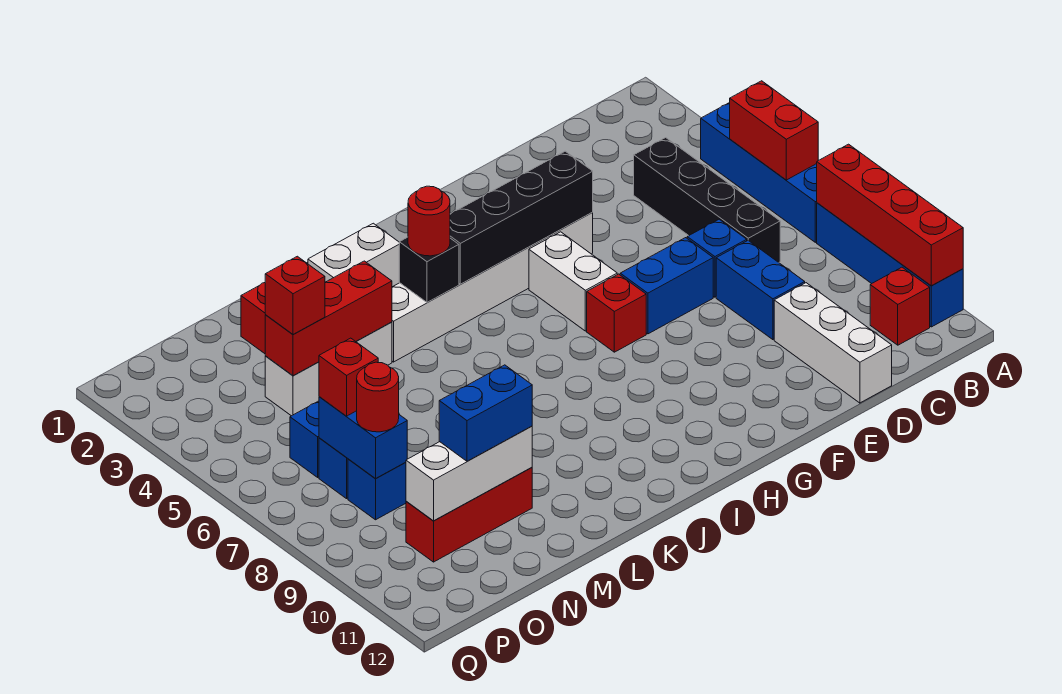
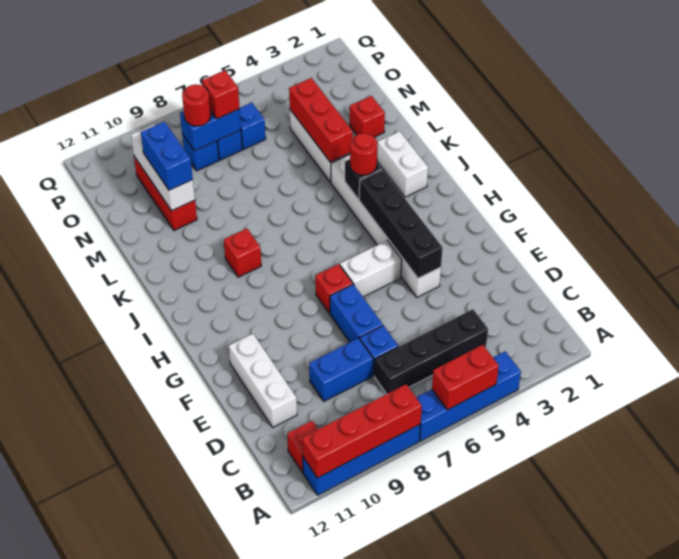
white brick D10:D12 level 1 -> white brick D11:F11 level 1
red brick N4 level 3 -> red brick J9 level 1

